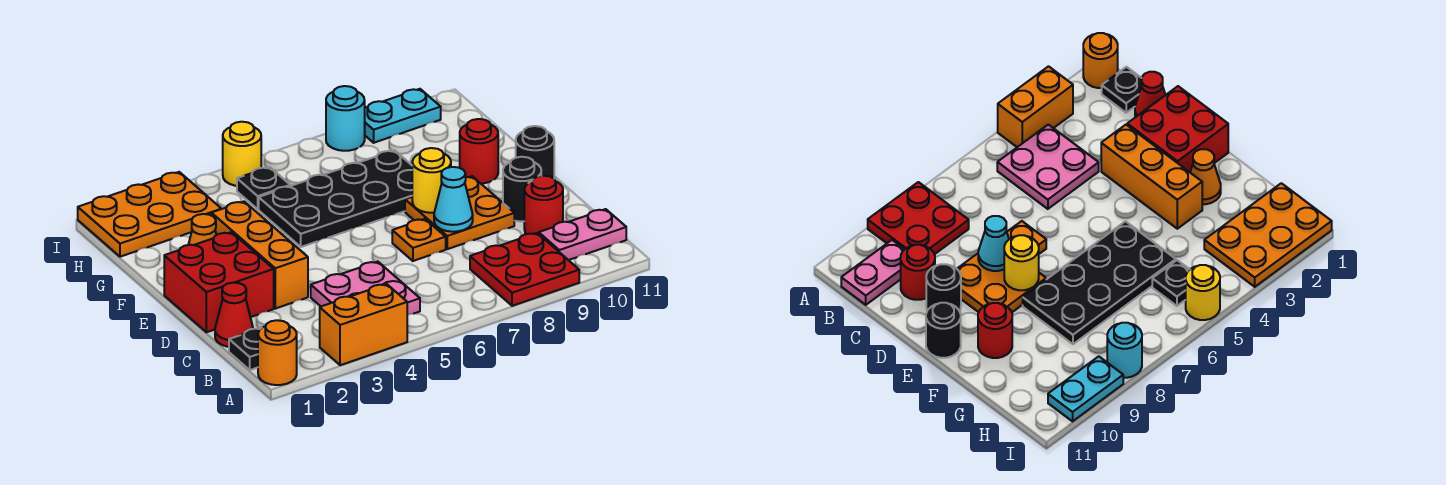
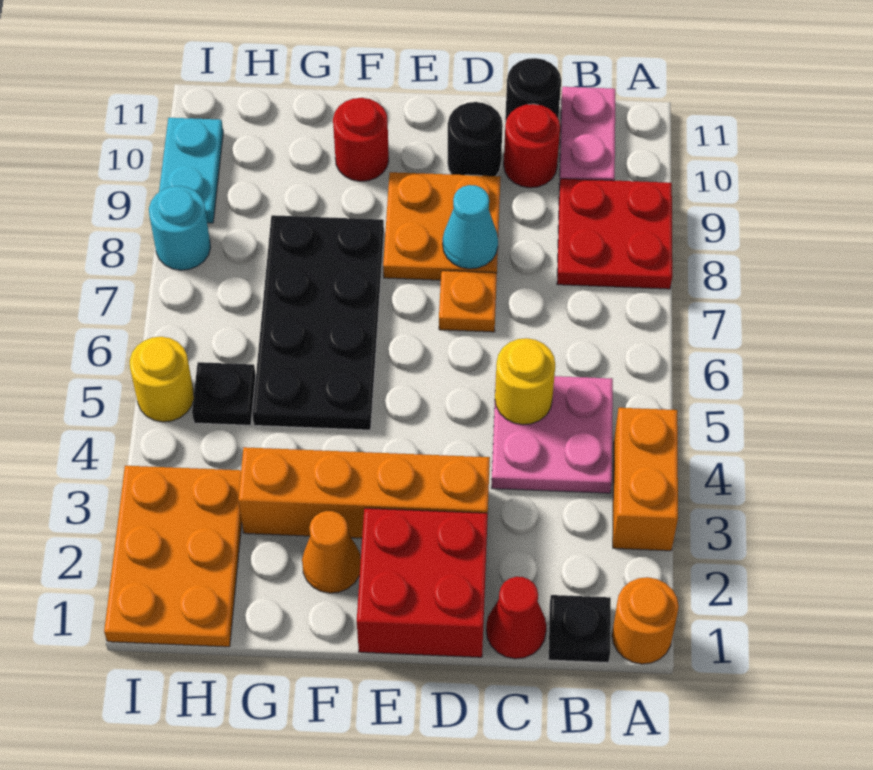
orange brick D3:F3 level 1 -> orange brick D3:G3 level 1
yellow round brick E8 level 2 -> yellow round brick C5 level 2
black round brick E11 level 1 -> black round brick C11 level 1

